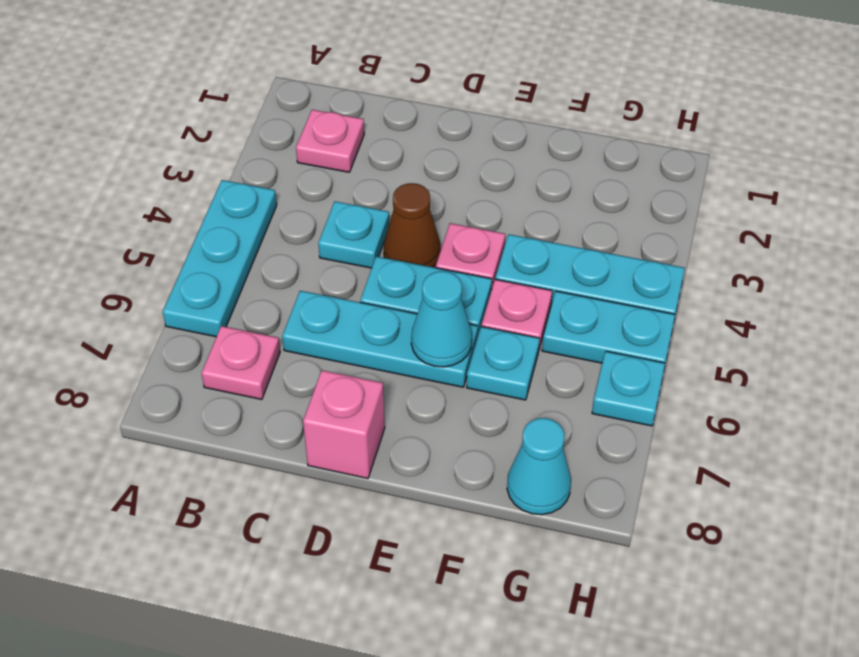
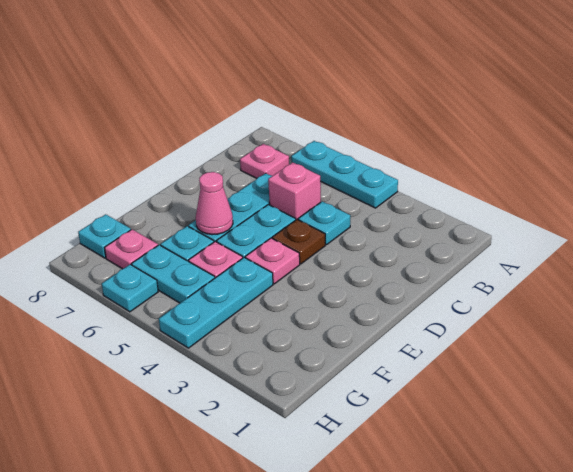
pink plate B2 level 1 -> pink plate G7 level 1
brown cone D4 level 1 -> brown plate D4 level 1
pink brick D8 level 1 -> pink brick C5 level 1
cyan cone E6 level 2 -> pink cone E6 level 2
cyan plate G5:H5 level 1 -> cyan plate G5:G6 level 1
cyan cone G8 level 1 -> cyan plate G8 level 1

